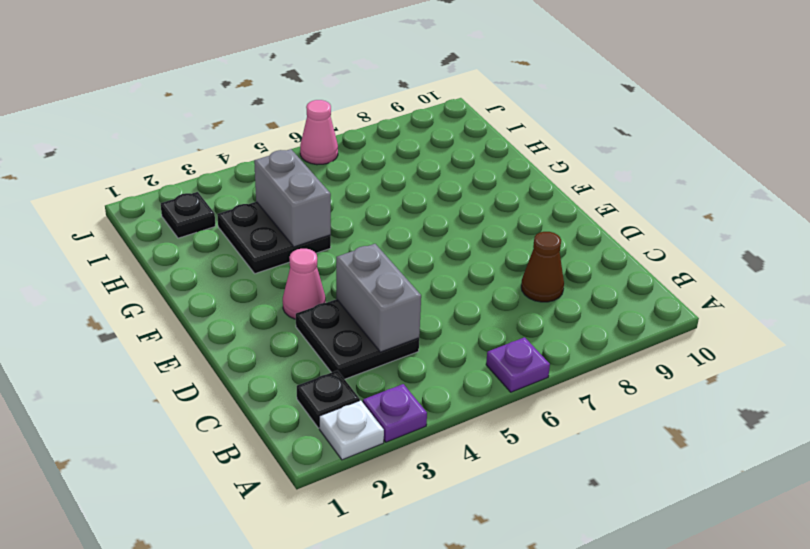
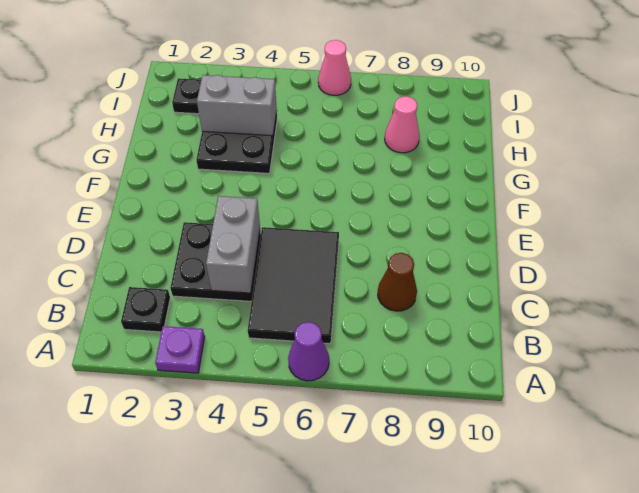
white plate A2 level 1 -> none
purple plate A6 level 1 -> purple cone A6 level 1
none -> black tile B5:D6 level 1
pink cone E3 level 1 -> pink cone H8 level 1
grey brick G4:H4 level 2 -> grey brick H3:H4 level 2

